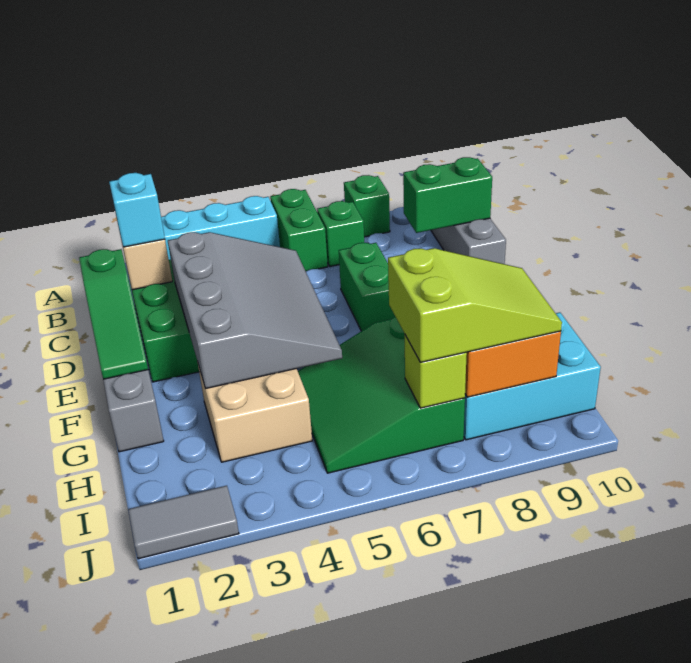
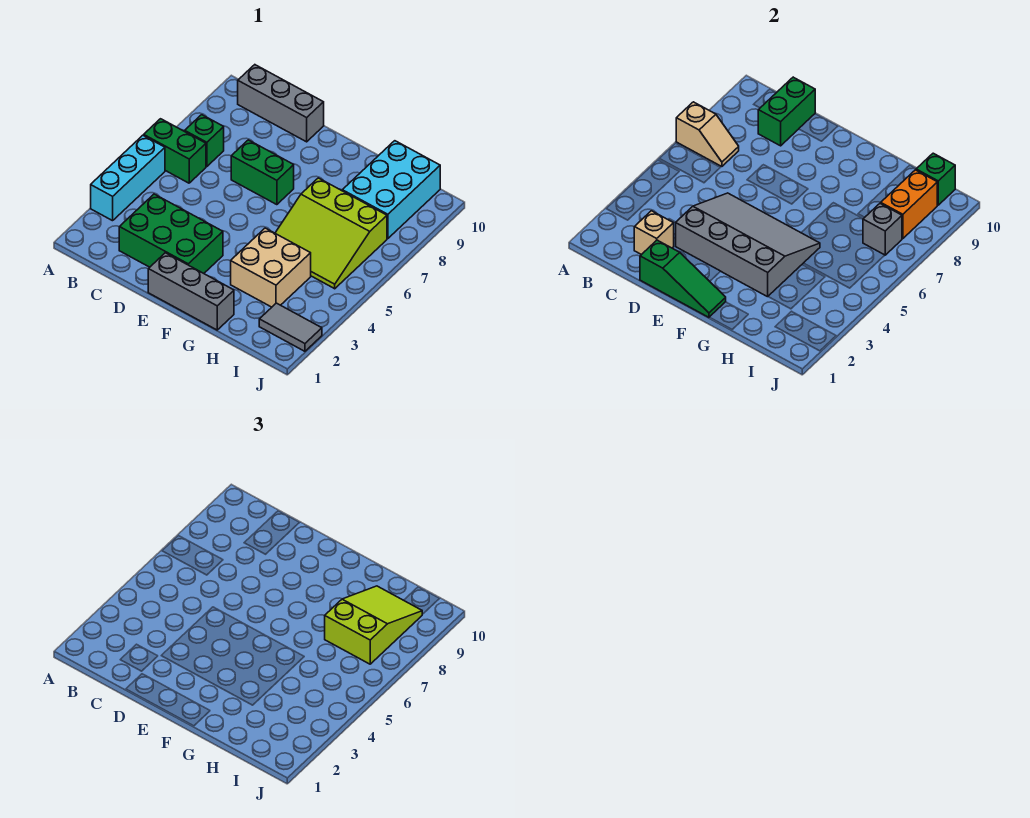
none -> tan slope A7:B7 level 2 top A
green brick A8 level 1 -> green brick I10 level 2
cyan brick C2 level 3 -> none
green slope G5:I7 level 1 top 7 -> lime slope G5:I7 level 1 top 7
lime brick I7 level 2 -> grey brick I7 level 2
grey tile J1:J2 level 1 -> grey tile I2:J2 level 1

